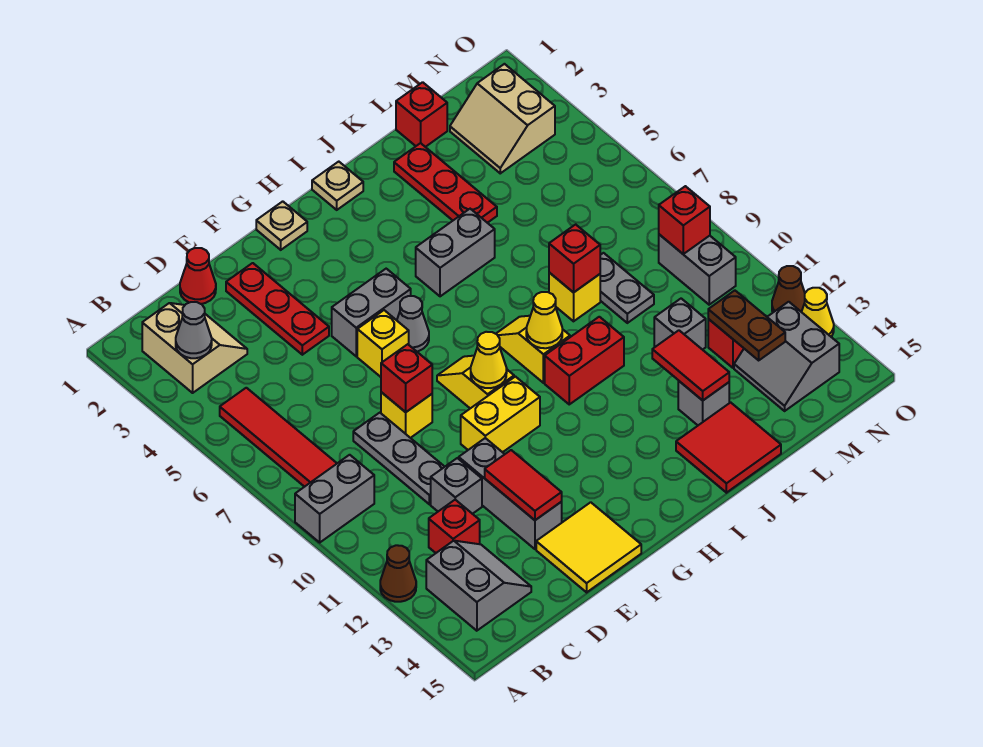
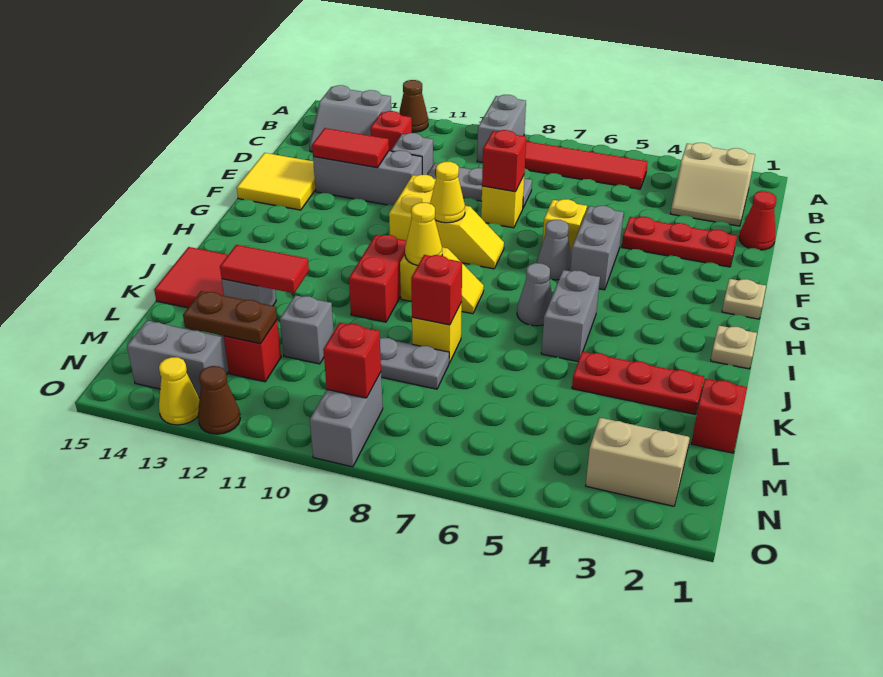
grey cone B3 level 2 -> grey cone I6 level 1
grey brick N9:N10 level 1 -> grey brick N9:O9 level 1

